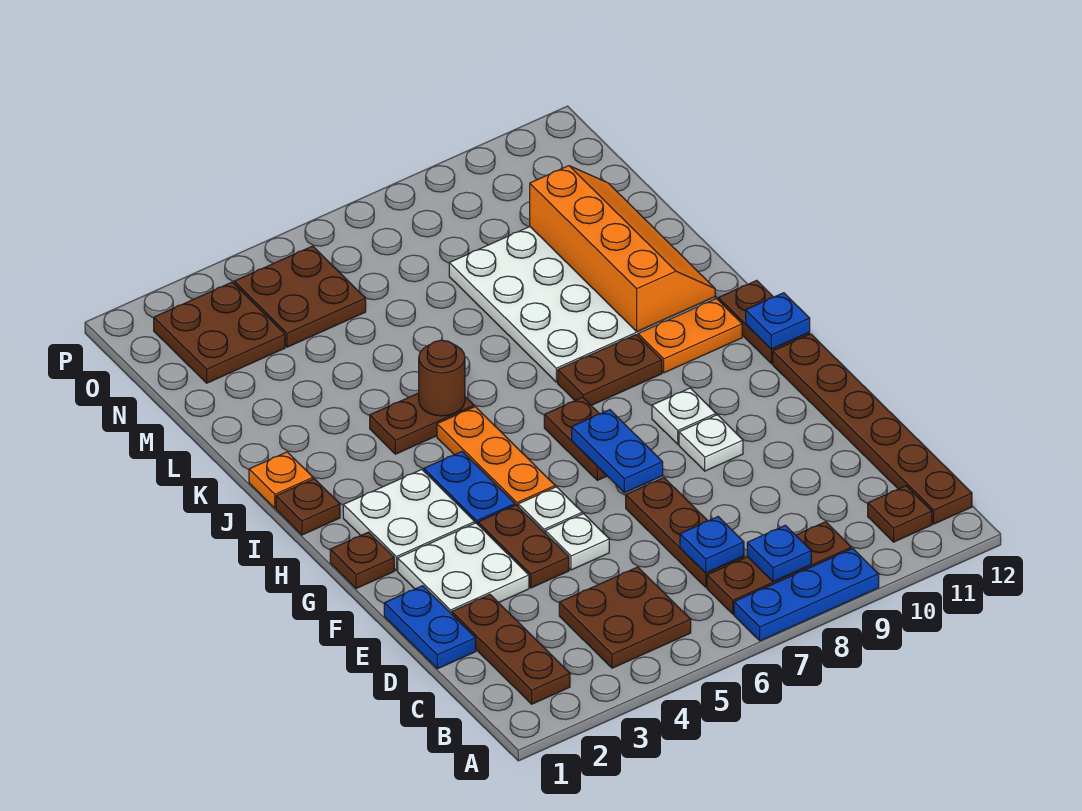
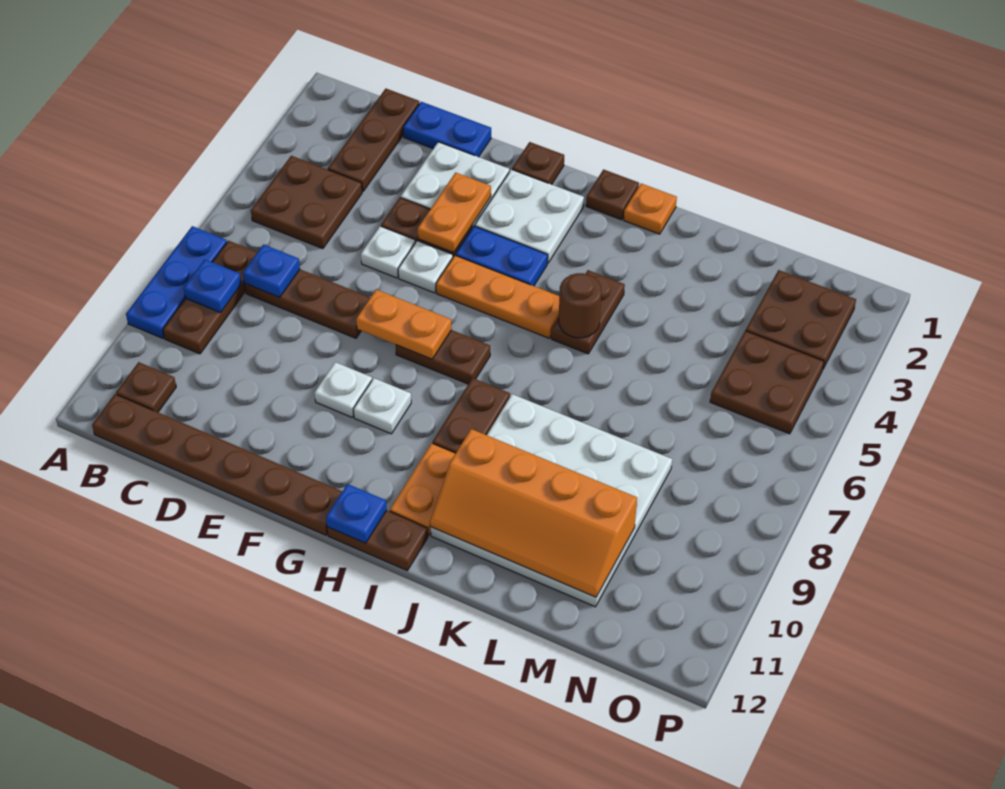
brown plate B2:D2 level 1 -> brown plate C1:C3 level 1
none -> orange plate F3:F4 level 2
blue plate F7:G7 level 2 -> orange plate F7:G7 level 2

